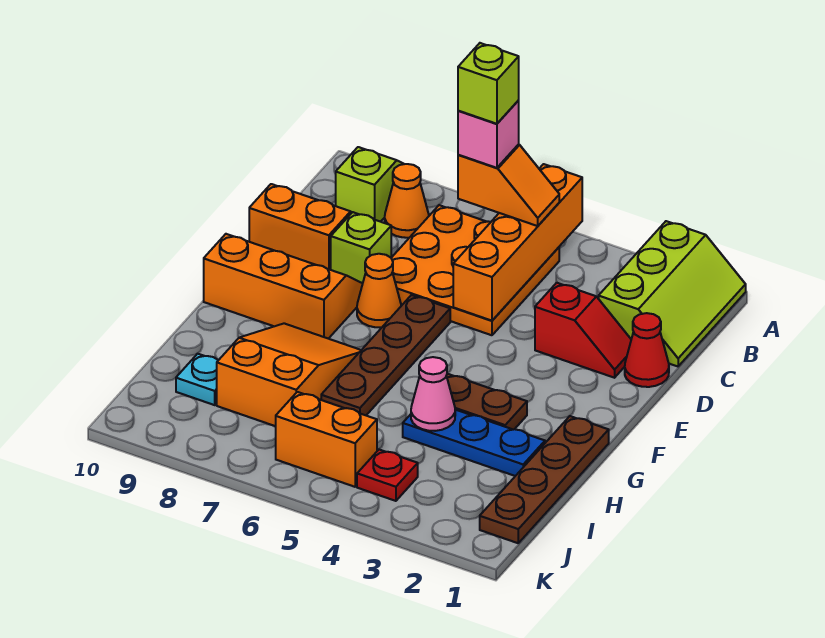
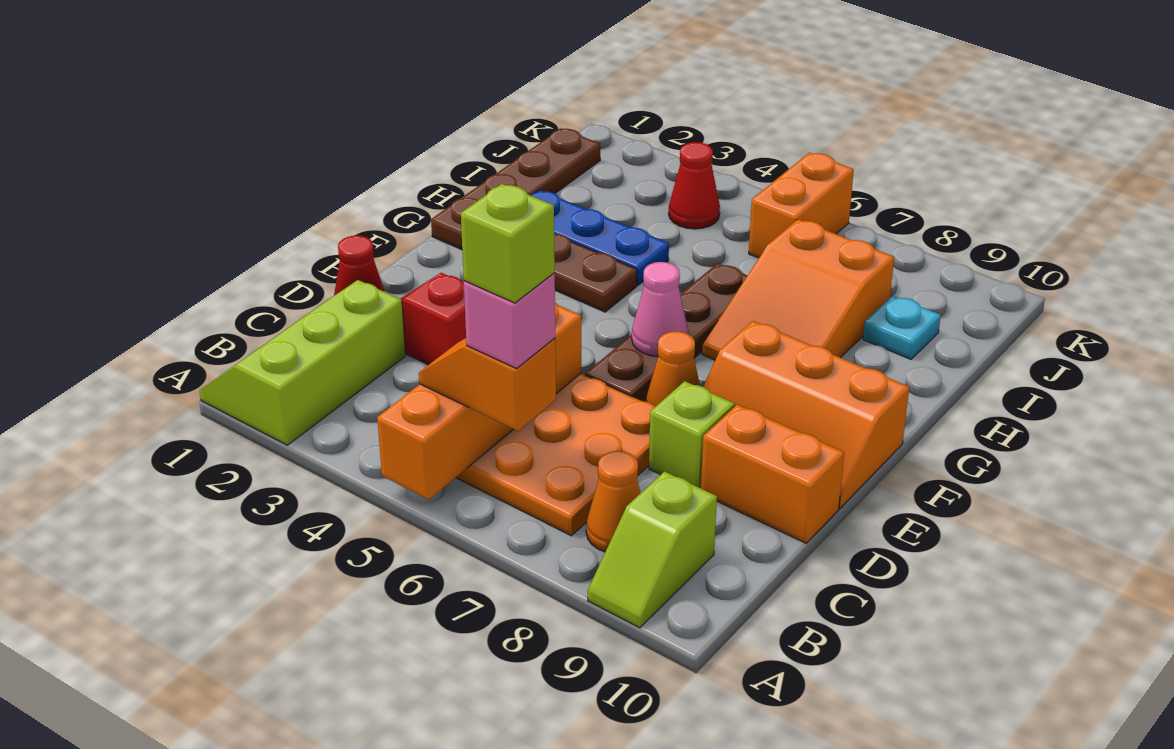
pink cone H4 level 2 -> pink cone F6 level 2
red plate J4 level 1 -> red cone J4 level 1
orange brick J5:J6 level 1 -> orange brick J6:K6 level 1

